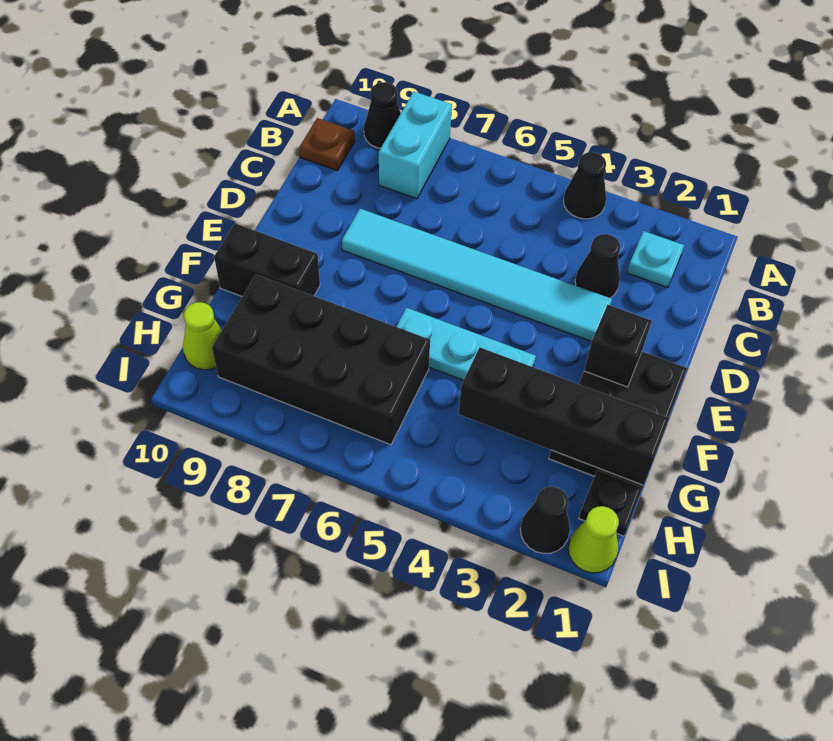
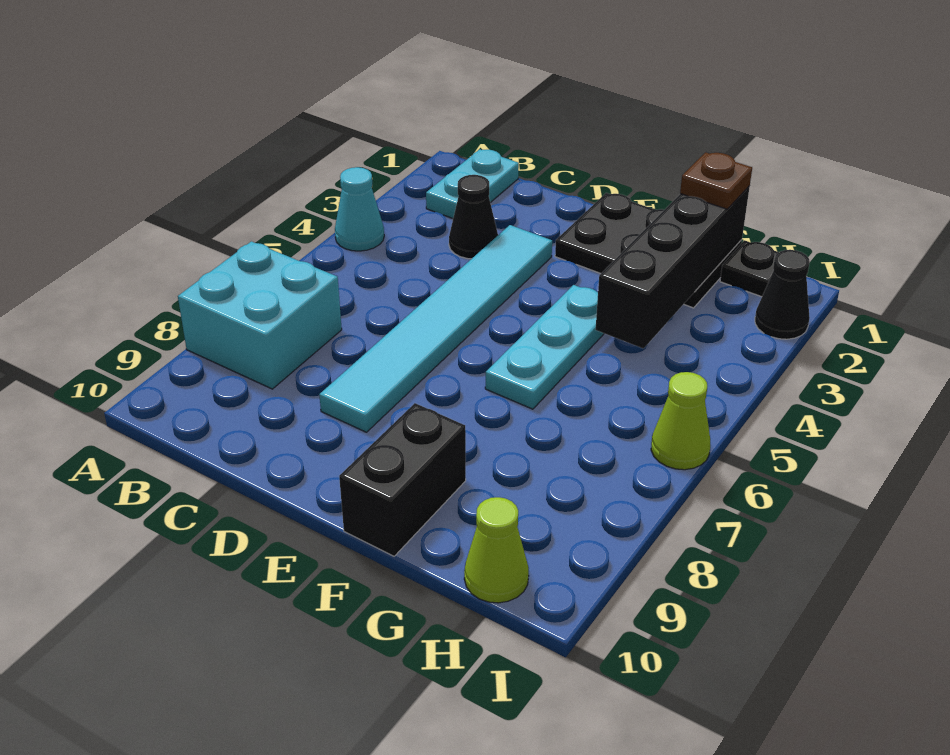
black cone A4 level 1 -> cyan cone A4 level 1
cyan brick A8:B8 level 1 -> cyan brick A7:B8 level 1
black cone A9 level 1 -> none
cyan plate B2 level 1 -> cyan plate B1:B2 level 1
brown plate B10 level 1 -> brown plate G1 level 3
black brick E2 level 2 -> none
black brick G6:H9 level 1 -> none
lime cone I1 level 1 -> lime cone I6 level 1

